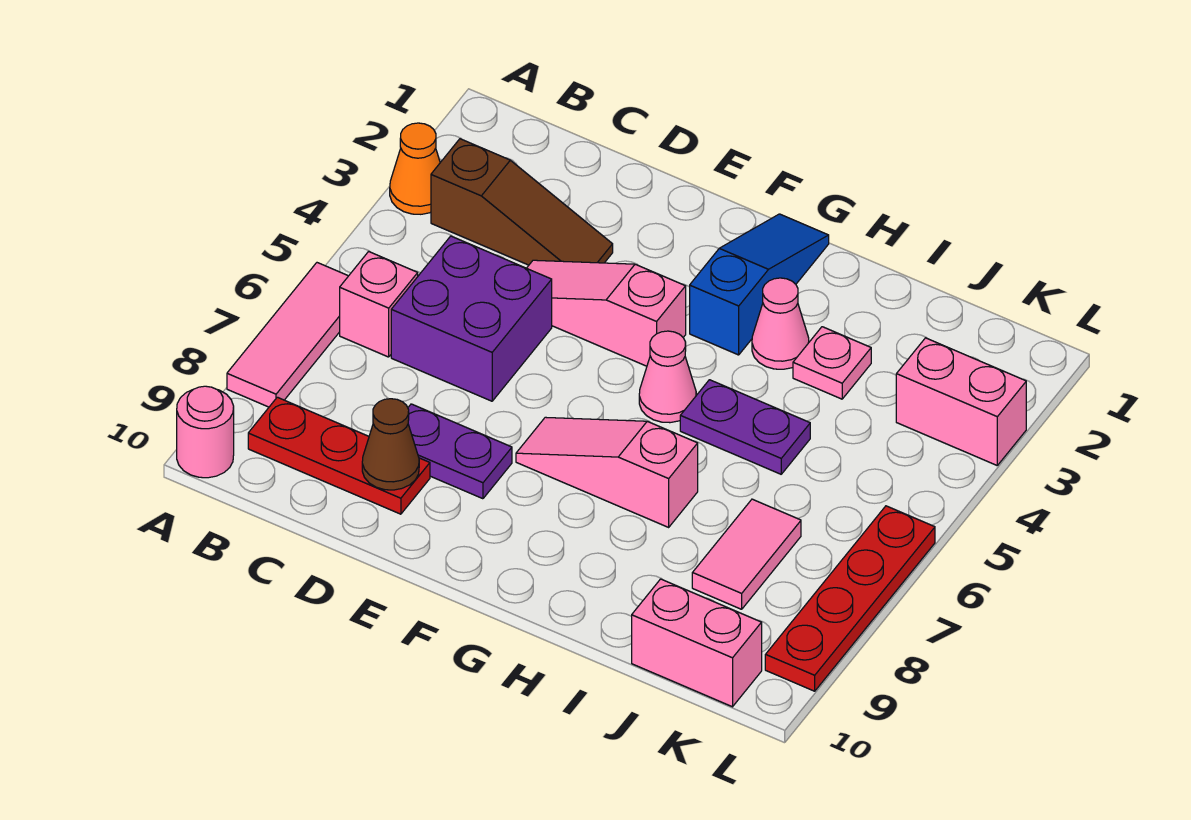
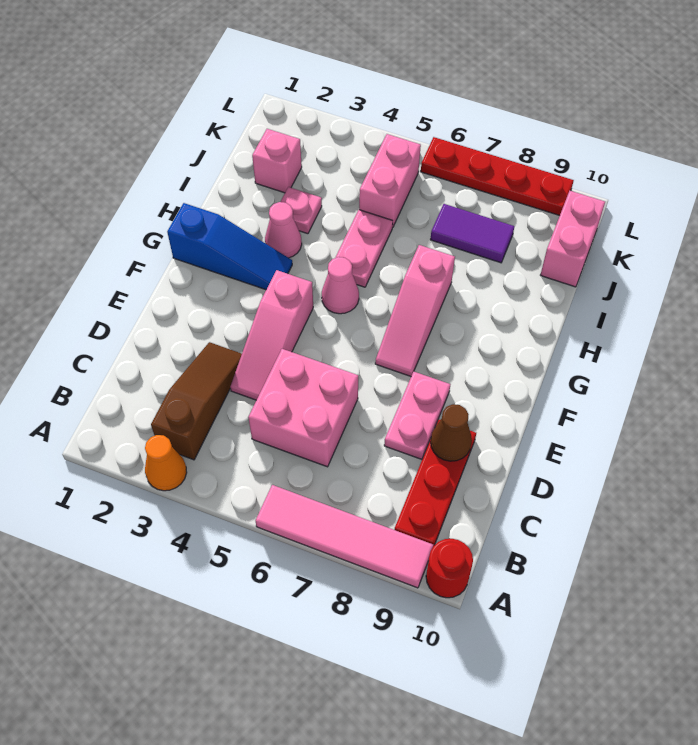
pink tile A6:A8 level 1 -> pink tile A6:A9 level 1
pink round brick A10 level 1 -> red round brick A10 level 1
pink brick B6 level 1 -> pink brick J2 level 1
purple brick C5:D6 level 1 -> pink brick C5:D6 level 1
purple plate D8:E8 level 1 -> pink plate D8:E8 level 1
blue slope G1:G3 level 1 top 3 -> blue slope G1:G3 level 1 top 1
purple plate H5:I5 level 1 -> pink plate H5:I5 level 1
pink tile J7:J8 level 1 -> purple tile J7:J8 level 1
pink brick K3:L3 level 1 -> pink brick J5:K5 level 1

